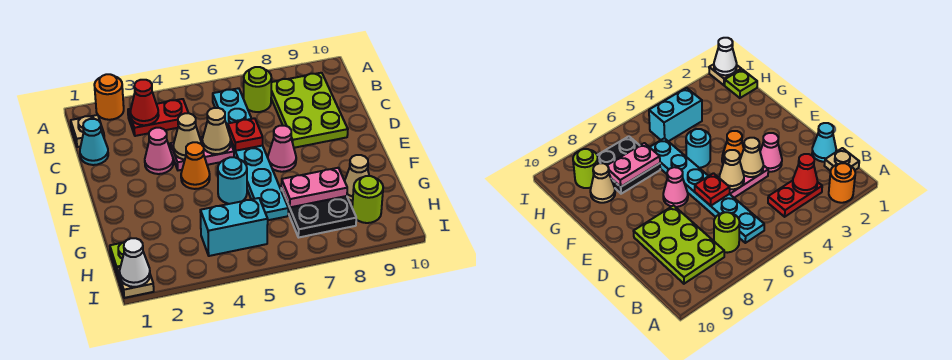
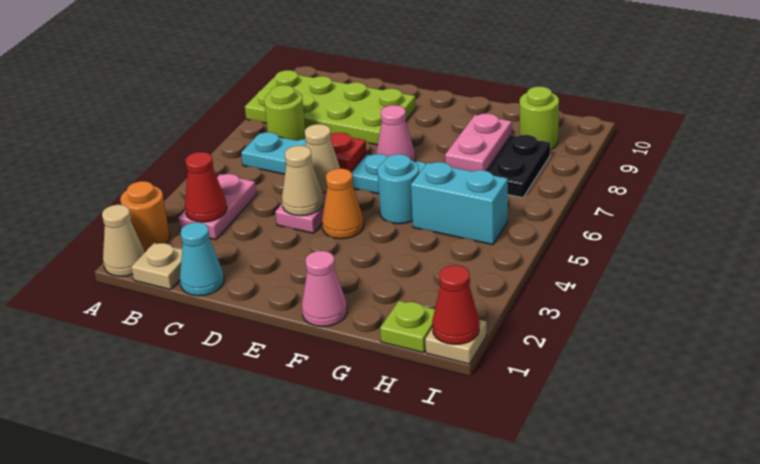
red plate B3:B4 level 1 -> pink plate B3:B4 level 1
lime plate B8:D9 level 1 -> lime plate A8:D9 level 1
pink cone D3 level 1 -> pink cone F1 level 1
tan cone G9 level 1 -> tan cone A1 level 1
cyan brick H4:H5 level 1 -> cyan brick G5:H5 level 1
white cone I1 level 2 -> red cone I1 level 2

